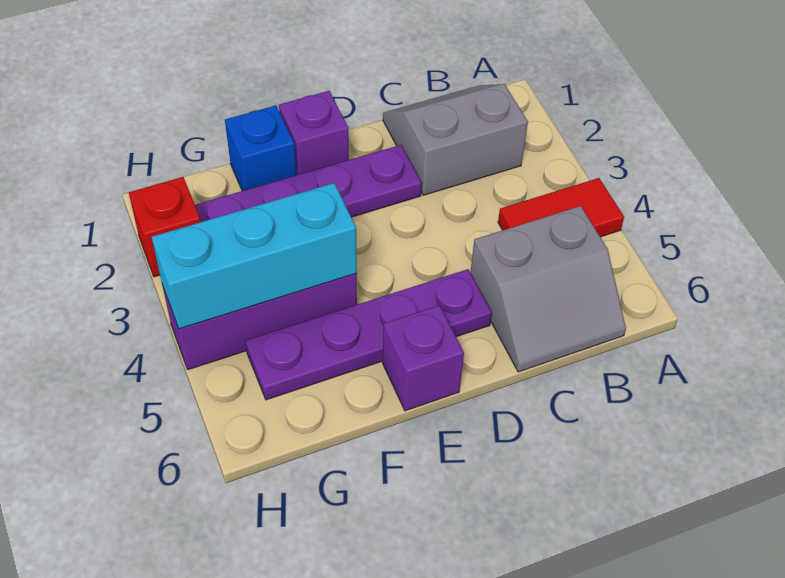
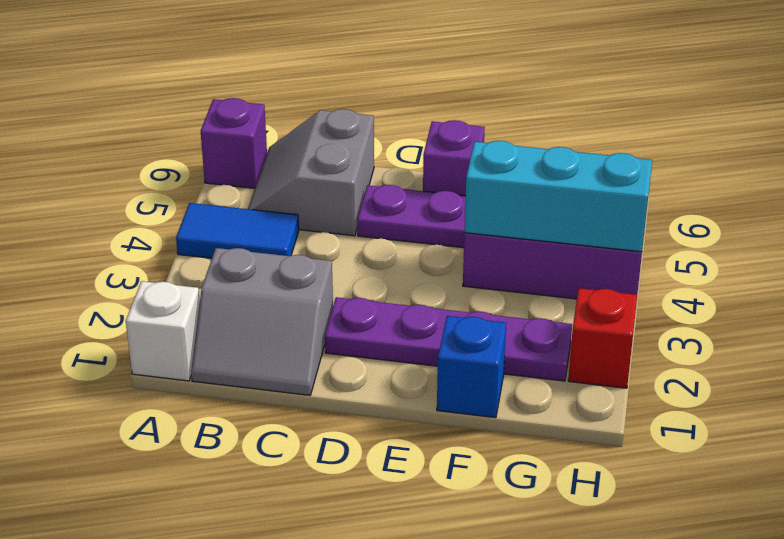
none -> white brick A1 level 1
red tile A4:B4 level 1 -> blue tile A4:B4 level 1
grey slope B5:C6 level 1 top 5 -> grey slope B5:C6 level 1 top C
purple brick E1 level 1 -> purple brick A6 level 1

